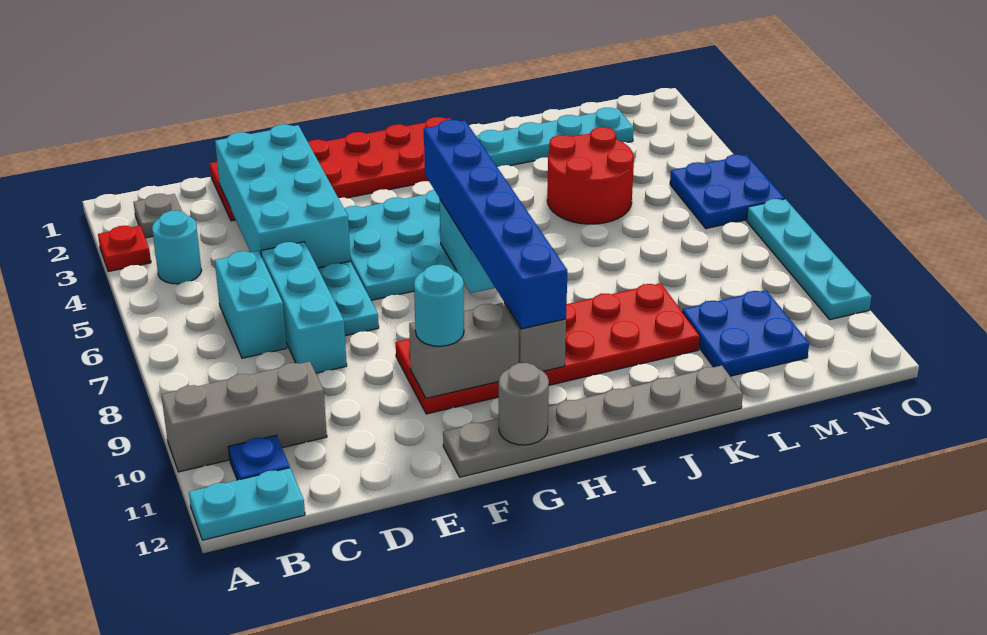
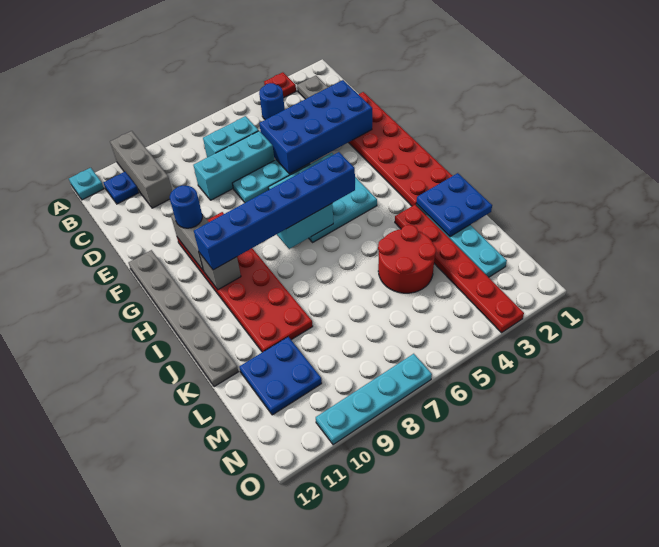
cyan plate A12:B12 level 1 -> cyan plate A12 level 1
cyan round brick B4 level 1 -> blue round brick B4 level 1
cyan brick D2:E5 level 2 -> blue brick D2:E5 level 2
cyan round brick F10 level 3 -> blue round brick F10 level 3
grey round brick G12 level 2 -> none
none -> red plate J3:O3 level 1
blue plate N5:O6 level 1 -> blue plate J1:K2 level 2

